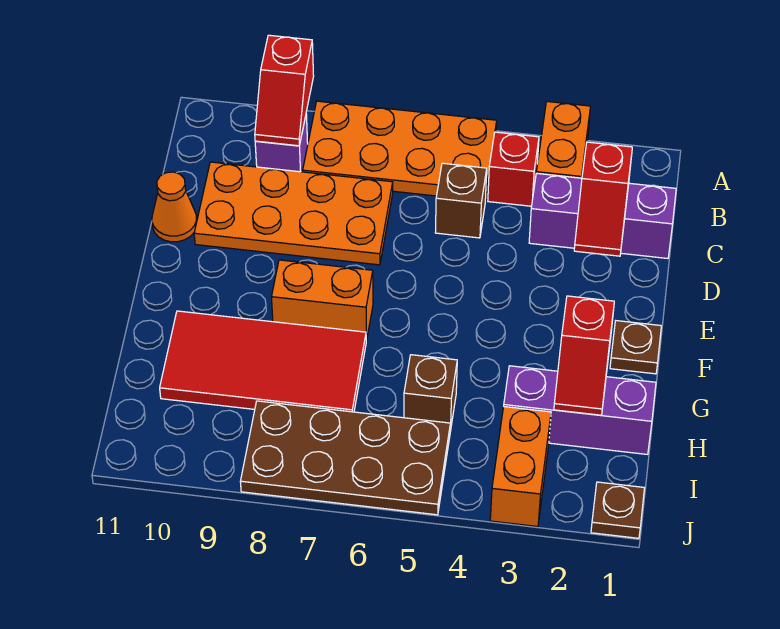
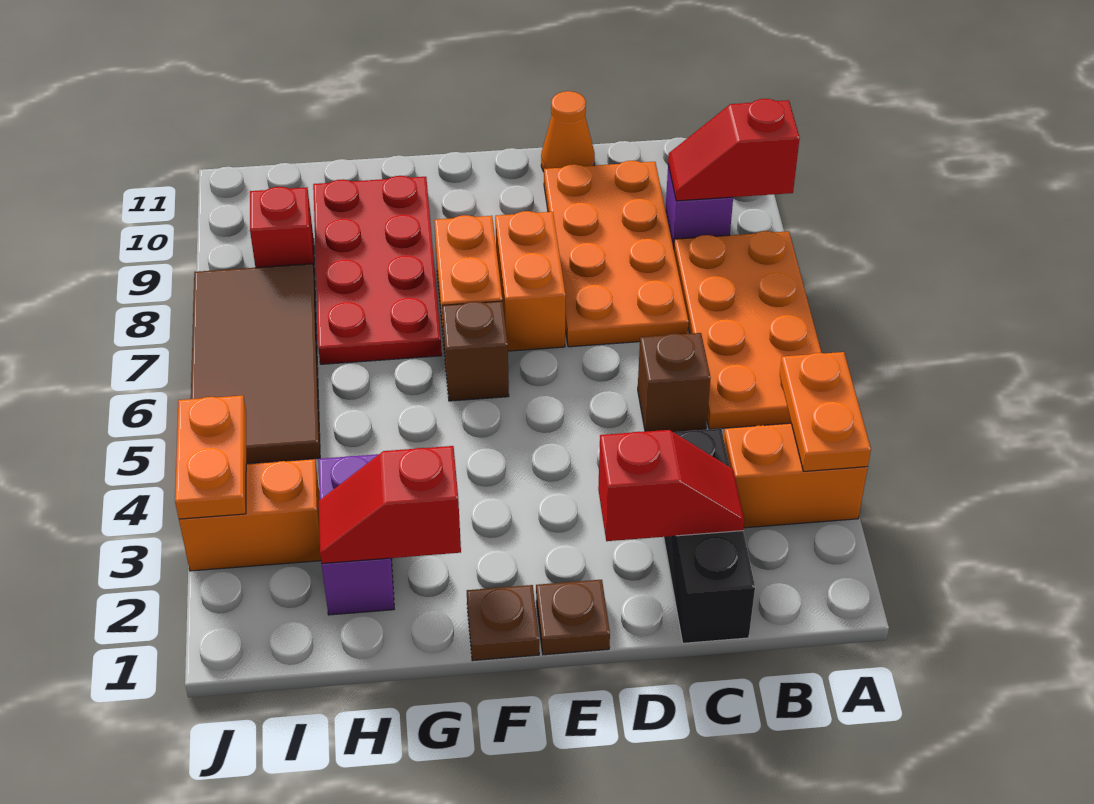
none -> orange plate A3:A4 level 2
red brick B4 level 1 -> red brick I9 level 1
purple brick C1:C3 level 1 -> black brick C1:C3 level 1
red slope C2:D2 level 2 top C -> red slope C2:D2 level 2 top D
none -> orange brick E7:E8 level 1
red tile G7:H10 level 1 -> red plate G7:H10 level 1
purple brick H1:H3 level 1 -> purple brick H2:H3 level 1
brown brick H5 level 1 -> brown brick F6 level 1
brown plate I5:J8 level 1 -> brown tile I5:J8 level 1
brown plate J1 level 1 -> brown plate E1 level 1
none -> orange plate J3:J4 level 2

